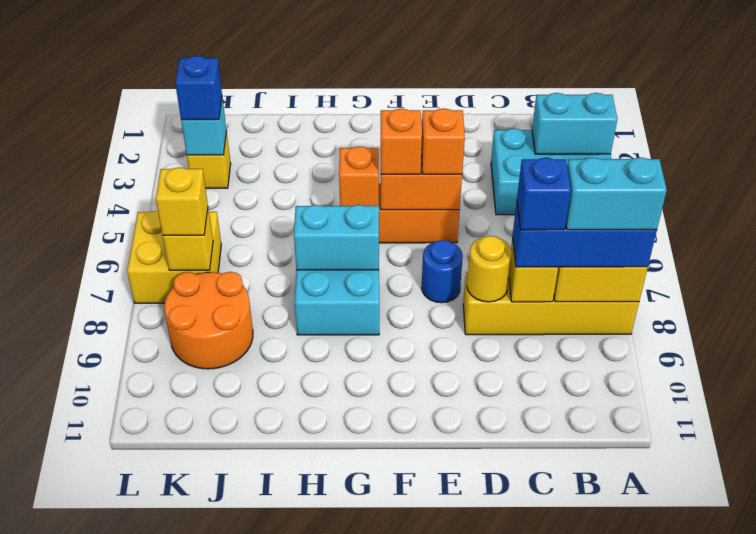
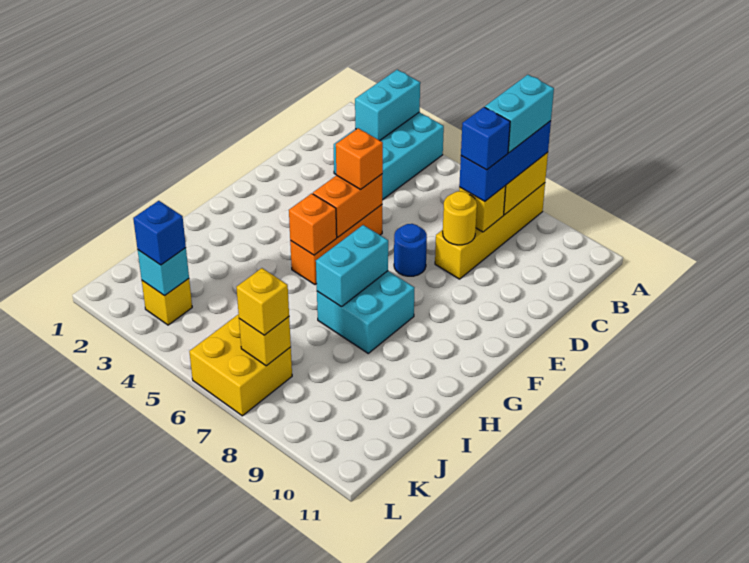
orange brick F5 level 3 -> none
orange round brick J8:K9 level 1 -> none

